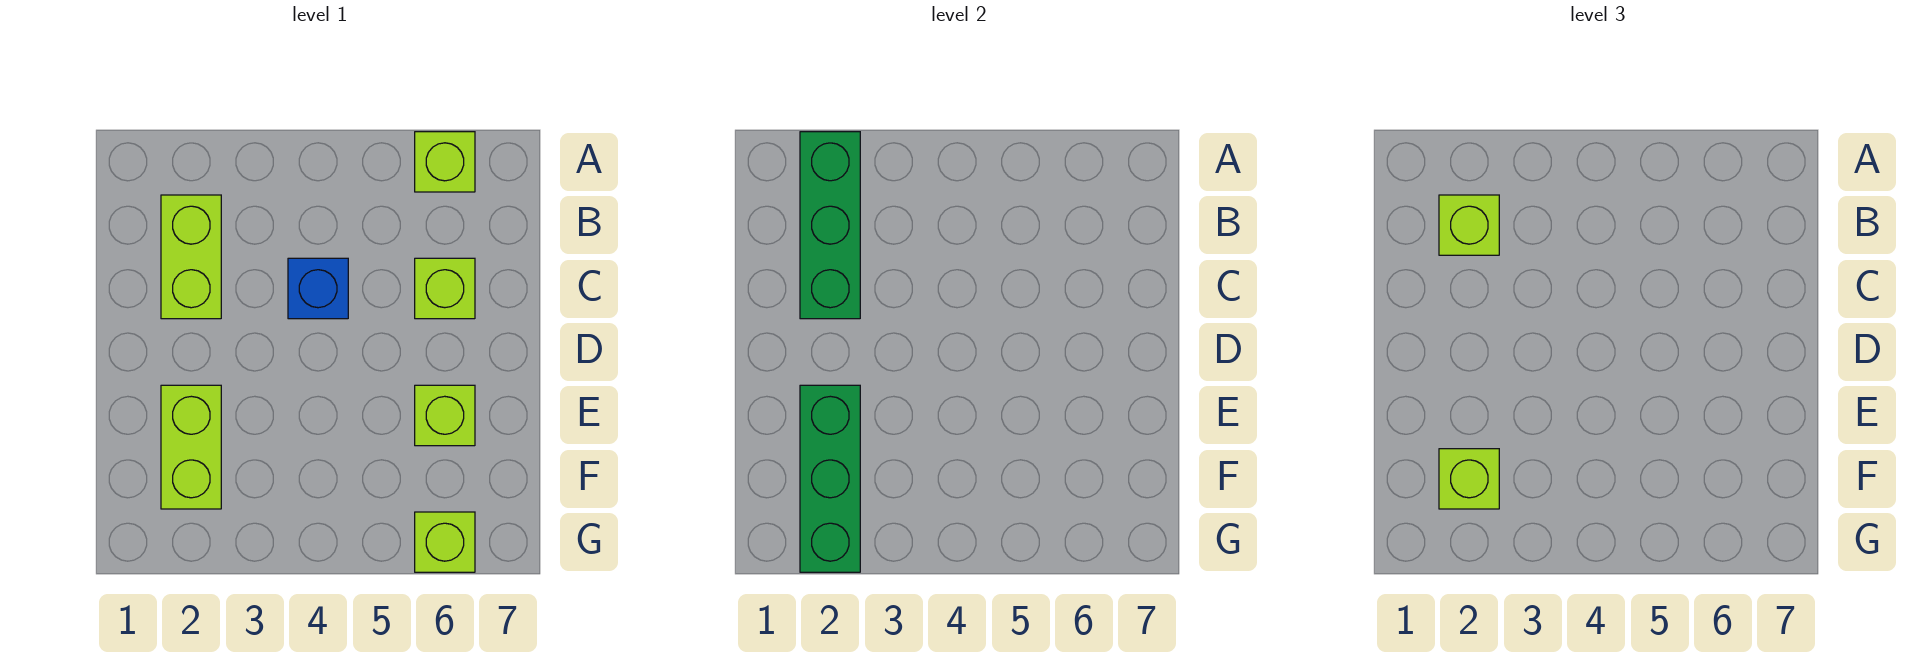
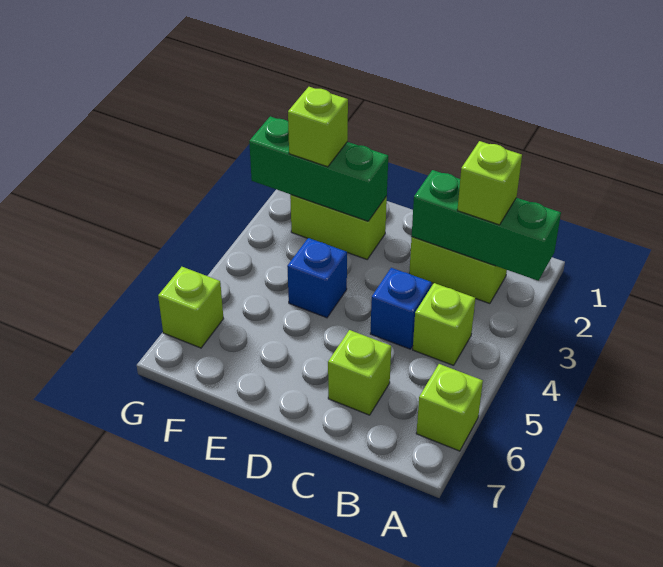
none -> blue brick E4 level 1
lime brick E6 level 1 -> lime brick B4 level 1

